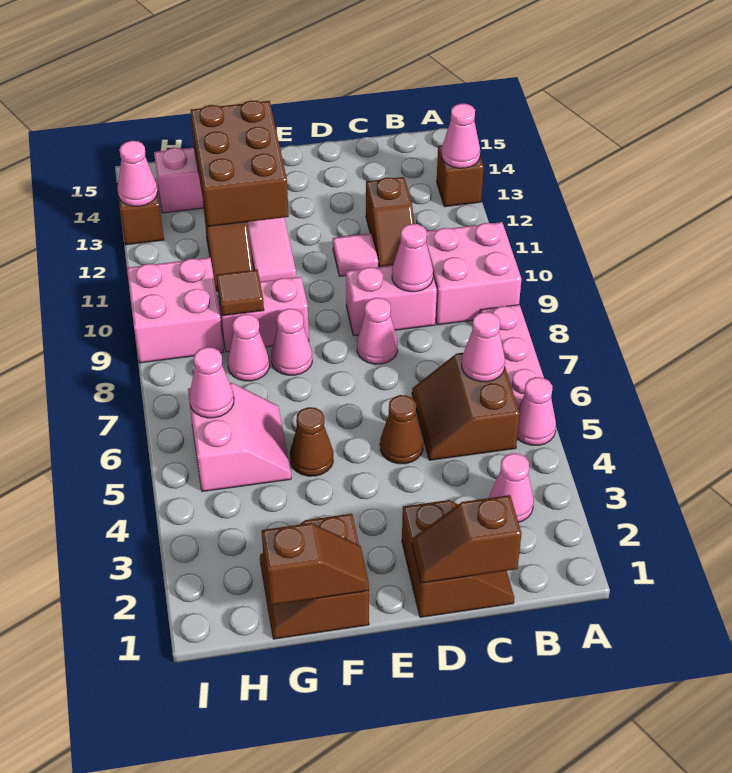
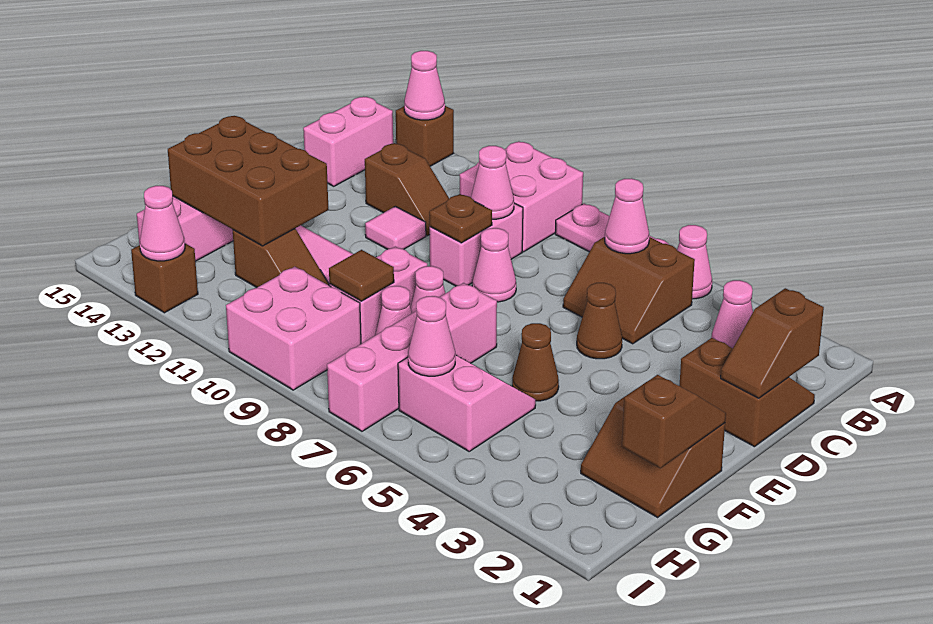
none -> pink brick B14:C14 level 1
none -> brown plate D9 level 2
none -> pink brick F7:I7 level 1

